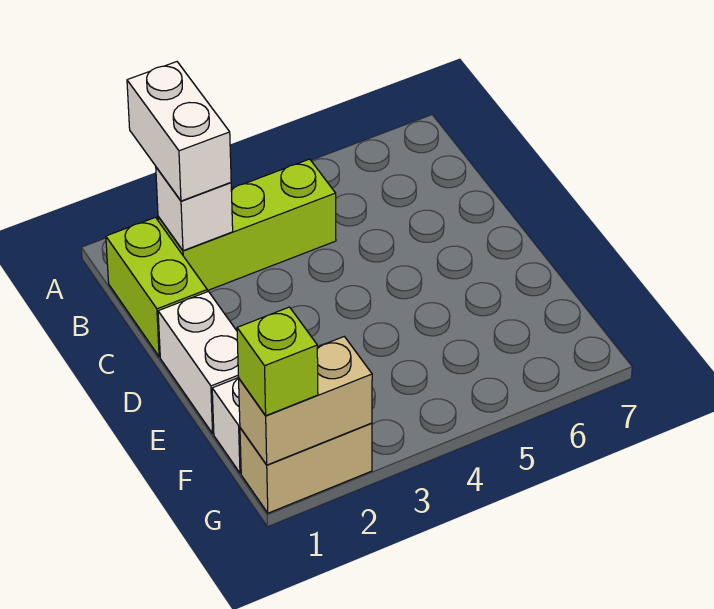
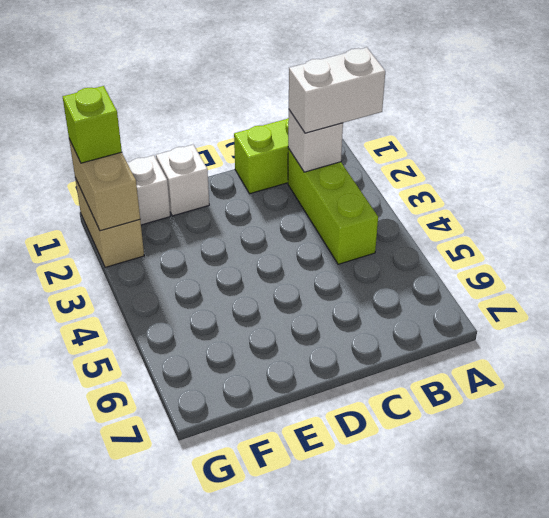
white brick D1:E1 level 1 -> white brick E1 level 1

